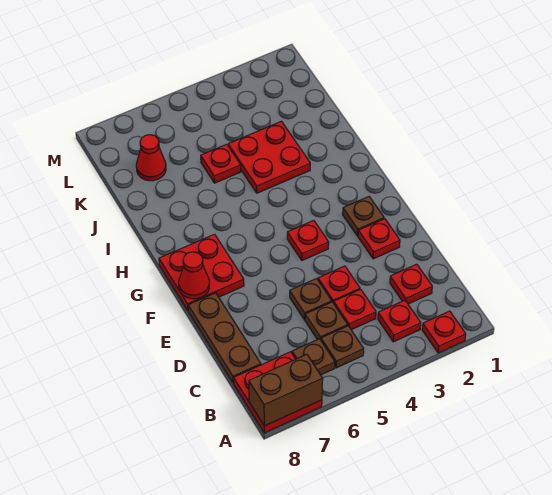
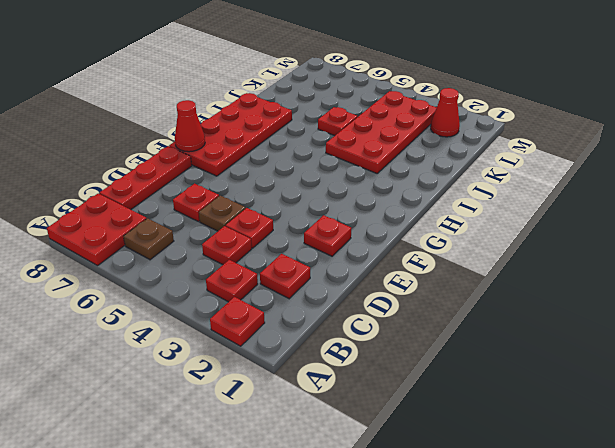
brown brick A7:A8 level 2 -> none
brown plate B5 level 1 -> none
brown plate C5 level 1 -> none
brown plate C8:E8 level 1 -> red plate C8:E8 level 1
brown plate F2 level 1 -> none
red plate F4 level 1 -> red plate D6 level 1
red plate F7:G8 level 1 -> red plate F7:I8 level 1
red plate I3:J4 level 1 -> red plate I3:L4 level 1
red cone K7 level 1 -> red cone L2 level 1

